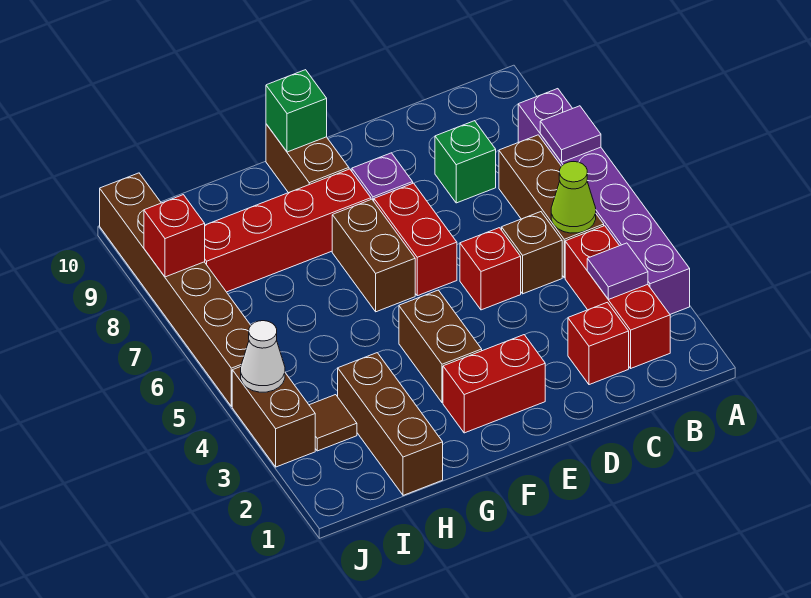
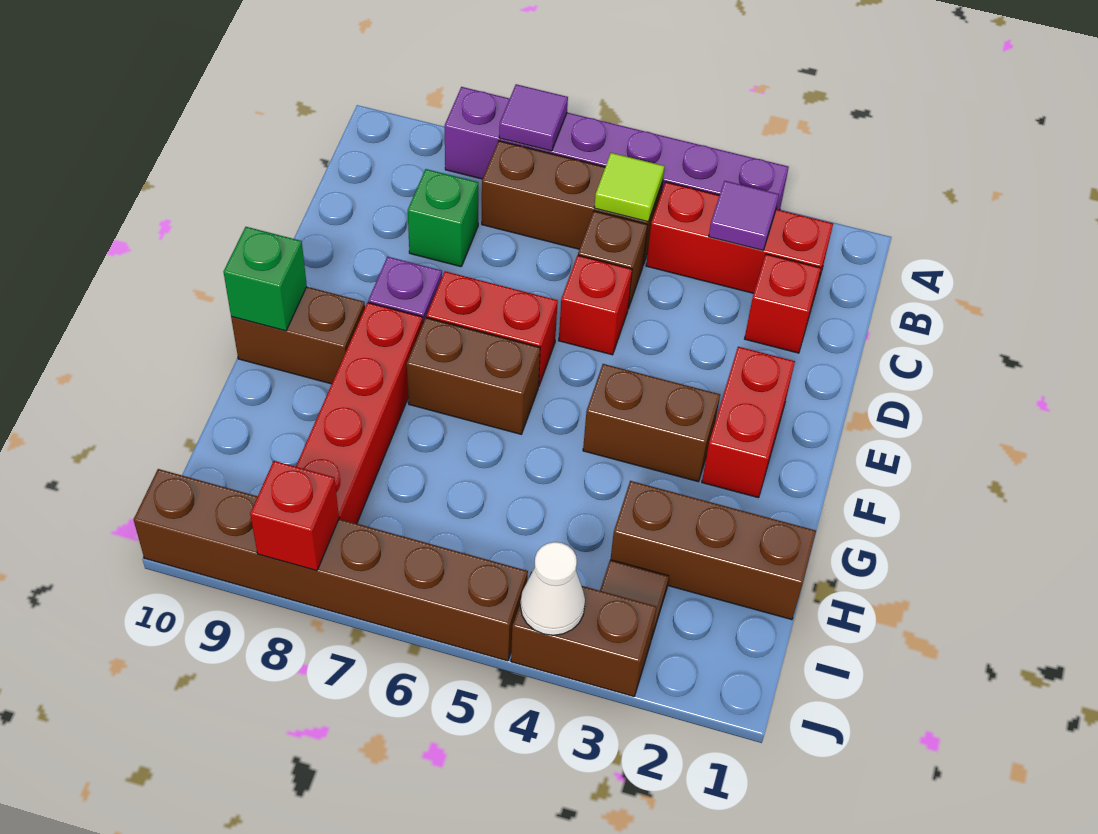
lime cone B5 level 2 -> lime tile B5 level 2

